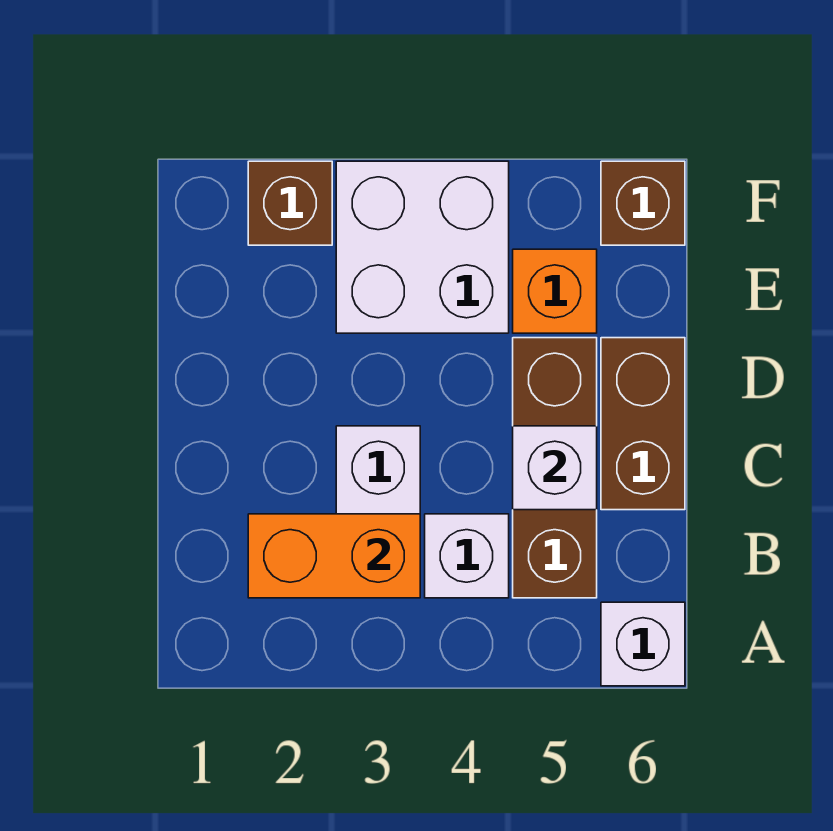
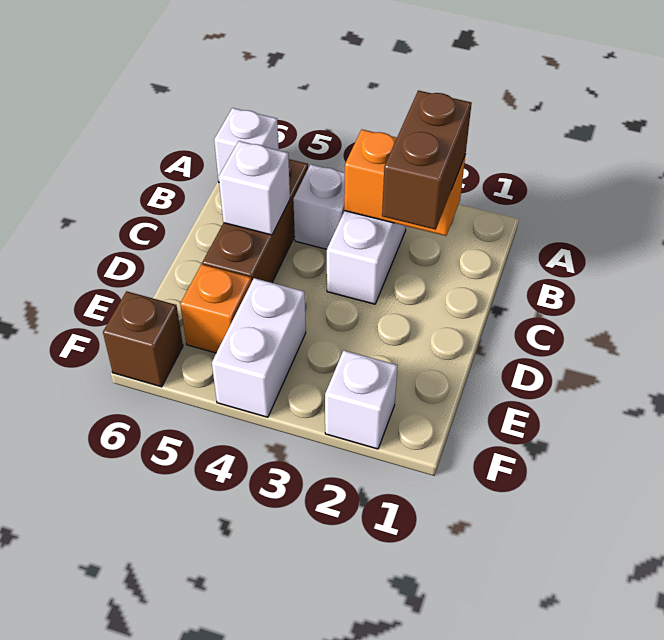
brown brick C6:D6 level 1 -> brown brick B2:C2 level 3
white brick E3:F4 level 1 -> white brick E4:F4 level 1
brown brick F2 level 1 -> white brick F2 level 1

